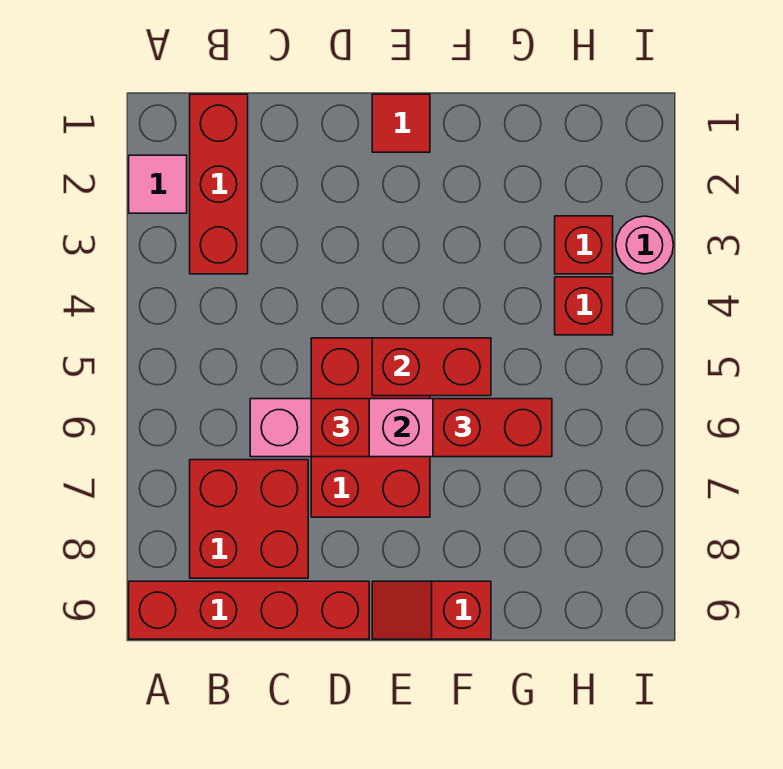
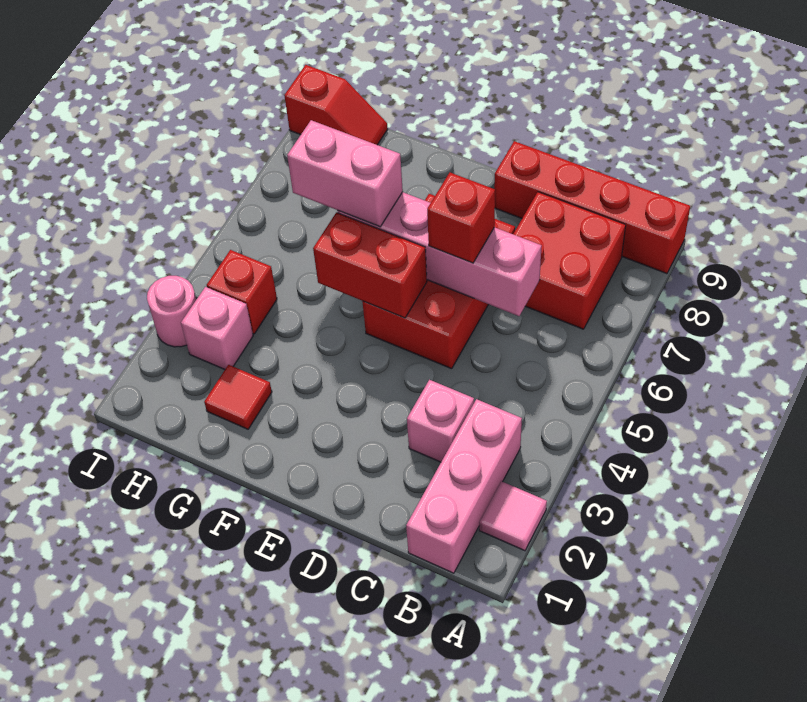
red brick B1:B3 level 1 -> pink brick B1:B3 level 1
none -> pink brick C3 level 1
red tile E1 level 1 -> red tile G2 level 1
red slope E9:F9 level 1 top F -> red slope H9:I9 level 1 top I
red brick F6:G6 level 3 -> pink brick F6:G6 level 3
red brick H3 level 1 -> pink brick H3 level 1

